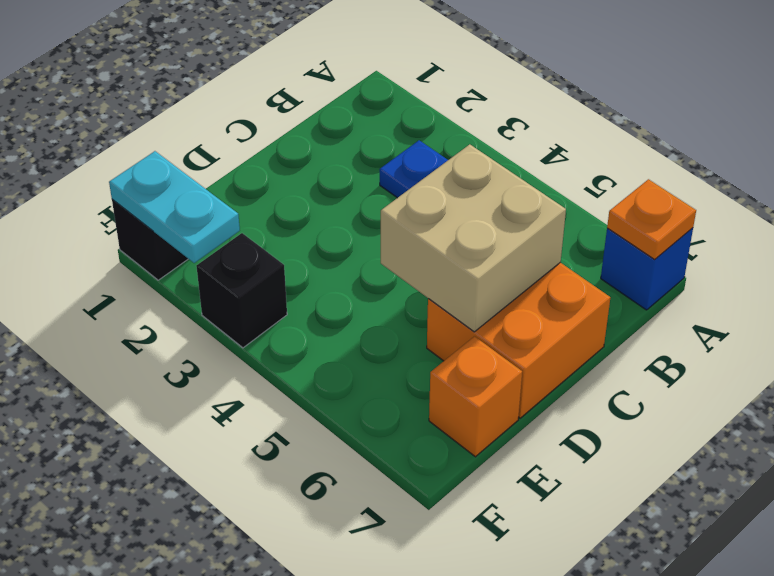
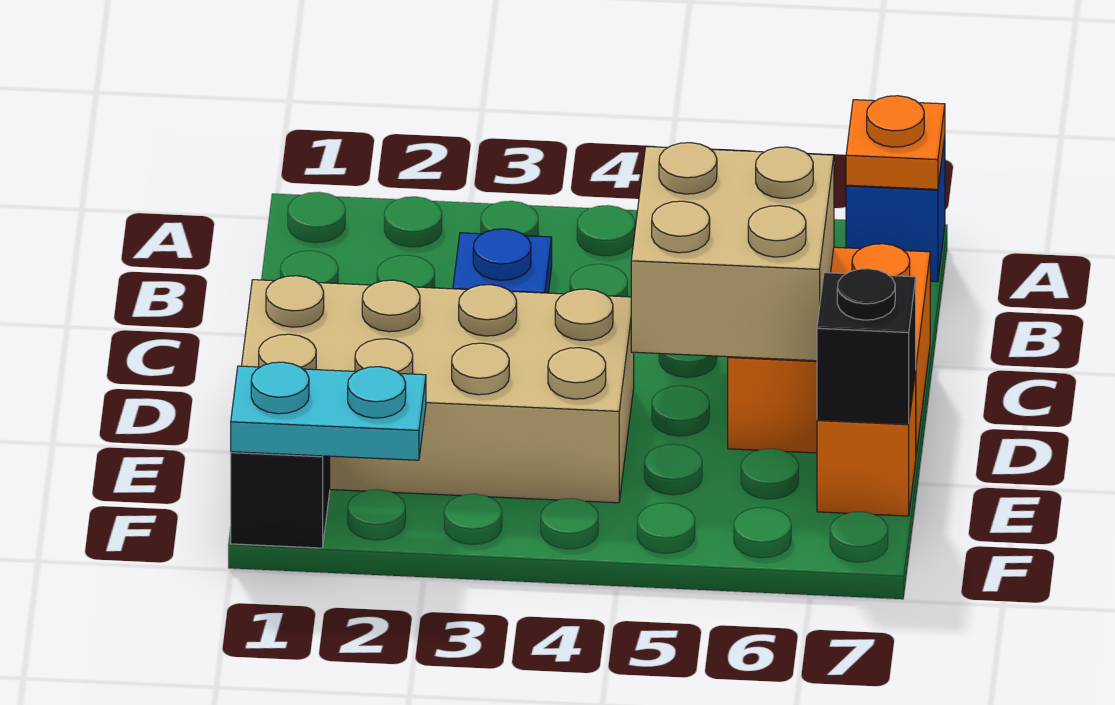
none -> tan brick D1:E4 level 1
black brick F3 level 1 -> black brick E7 level 2

